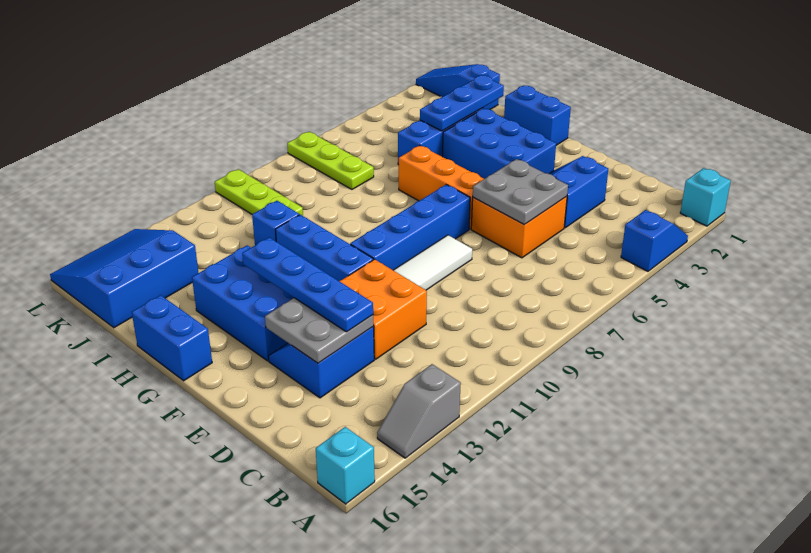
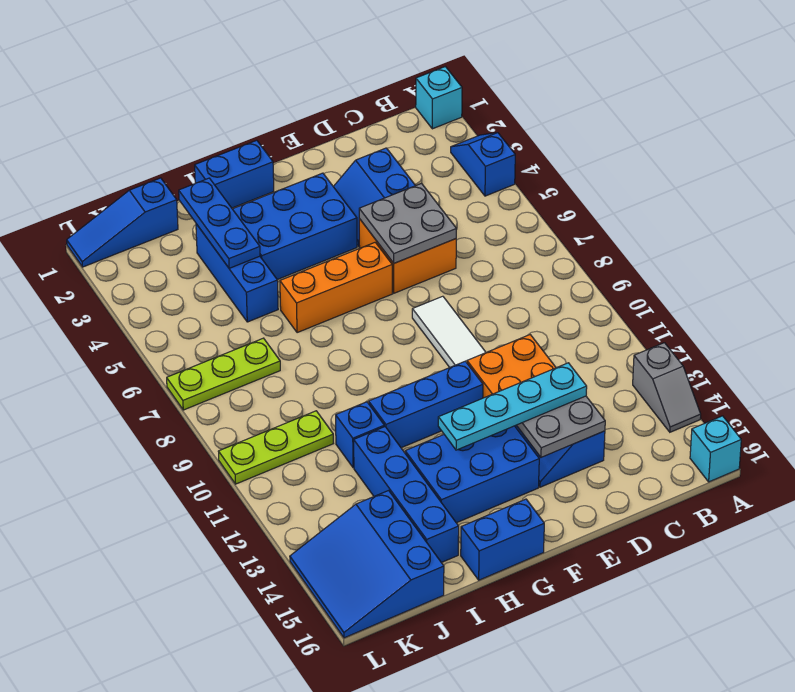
blue plate D13:G13 level 3 -> cyan plate D13:G13 level 3
blue brick F7:F10 level 1 -> blue brick I12:I15 level 1

